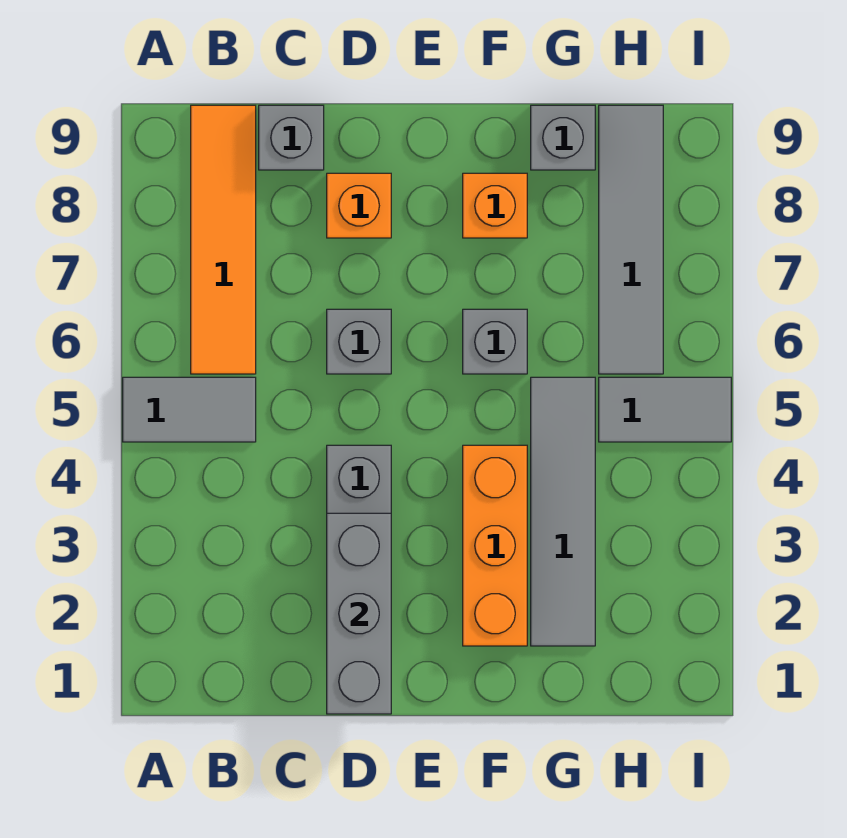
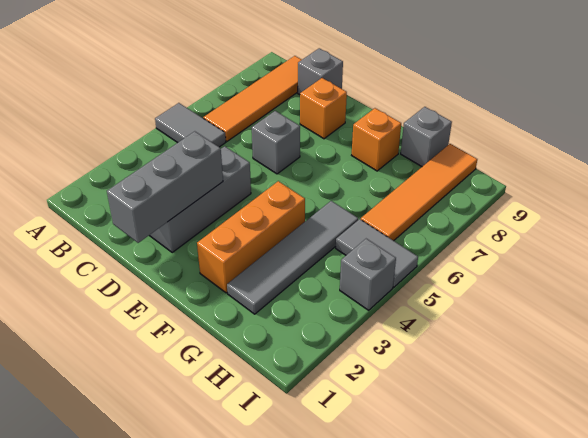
grey brick F6 level 1 -> grey brick I4 level 1
grey tile H6:H9 level 1 -> orange tile H6:H9 level 1

